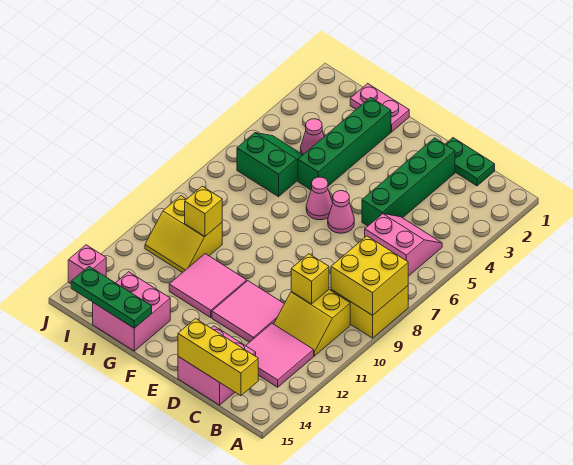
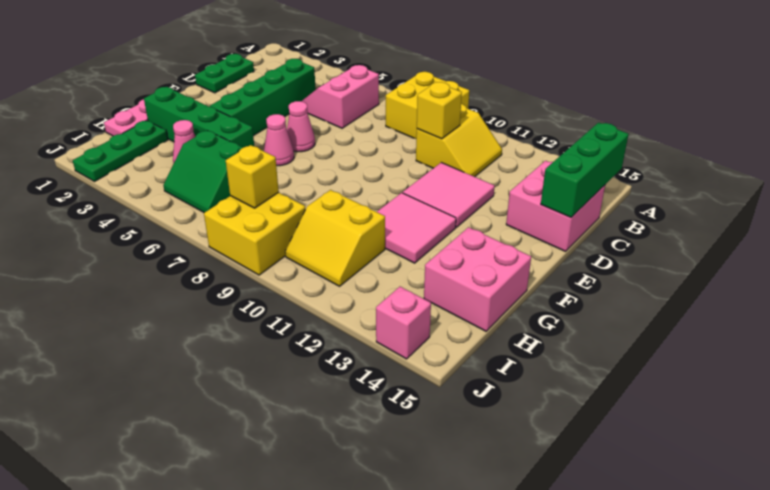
yellow brick A8:B9 level 2 -> yellow brick I8:J9 level 1
pink tile B12:C13 level 1 -> none
yellow brick B15:D15 level 2 -> green brick B15:D15 level 2
green brick D2:D5 level 1 -> green brick C4:F4 level 1
green plate G15:I15 level 2 -> green plate H2:J2 level 1
green slope H5:I6 level 1 top 6 -> green slope H5:I6 level 1 top H
yellow slope H10:I11 level 1 top 10 -> yellow slope H10:I11 level 1 top H
yellow brick H10 level 2 -> yellow brick I8 level 2

